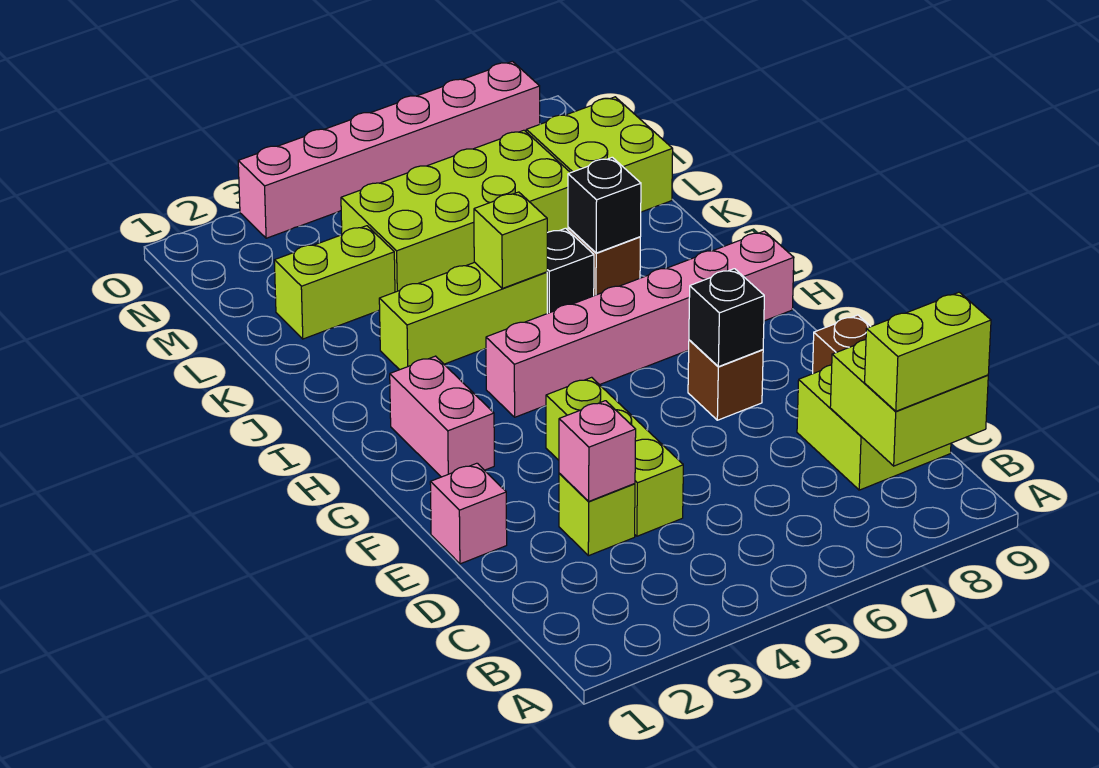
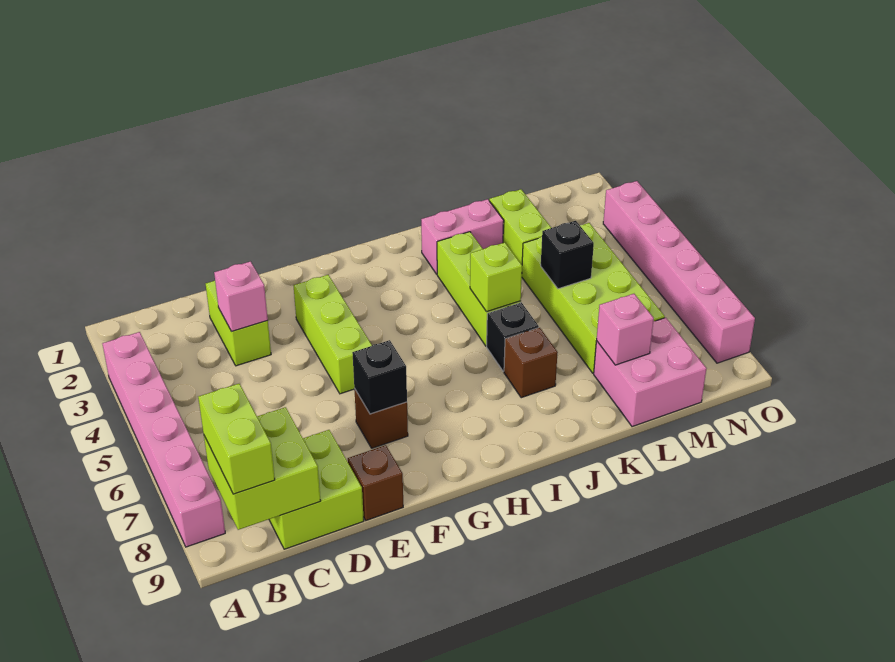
lime brick D3 level 1 -> lime brick D2:D3 level 1
lime brick D4:F4 level 1 -> lime brick F3:F5 level 1
pink brick E1 level 1 -> pink brick L8 level 2
pink brick G2:H2 level 1 -> pink brick J2:K2 level 1
pink brick H4:H9 level 1 -> pink brick A3:A8 level 1
black brick J7 level 2 -> black brick L5 level 2
lime brick L8:M9 level 1 -> pink brick L8:M9 level 1

